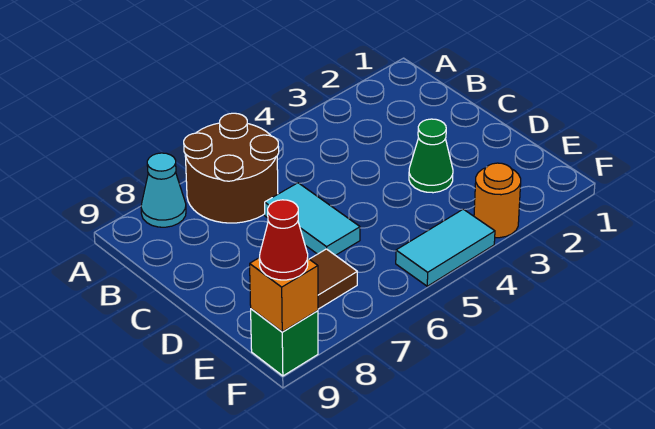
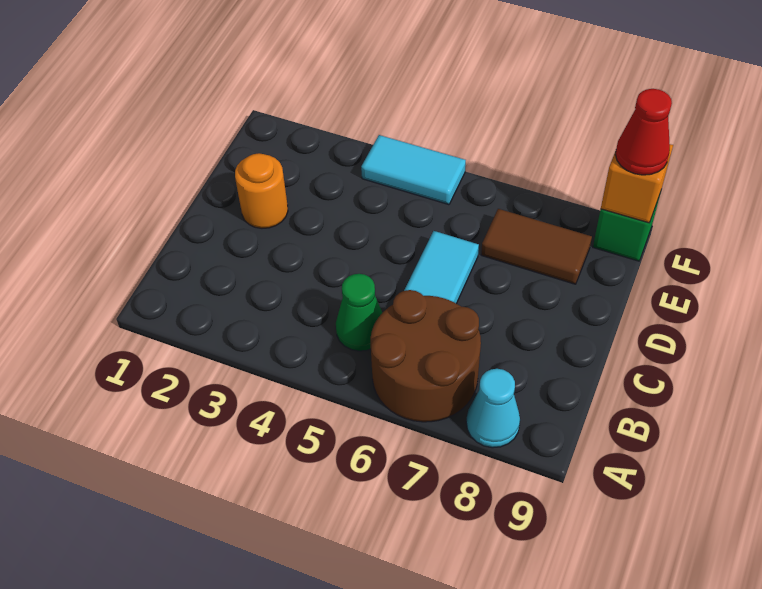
green cone D3 level 1 -> green cone B5 level 1
orange round brick F3 level 1 -> orange round brick D2 level 1

